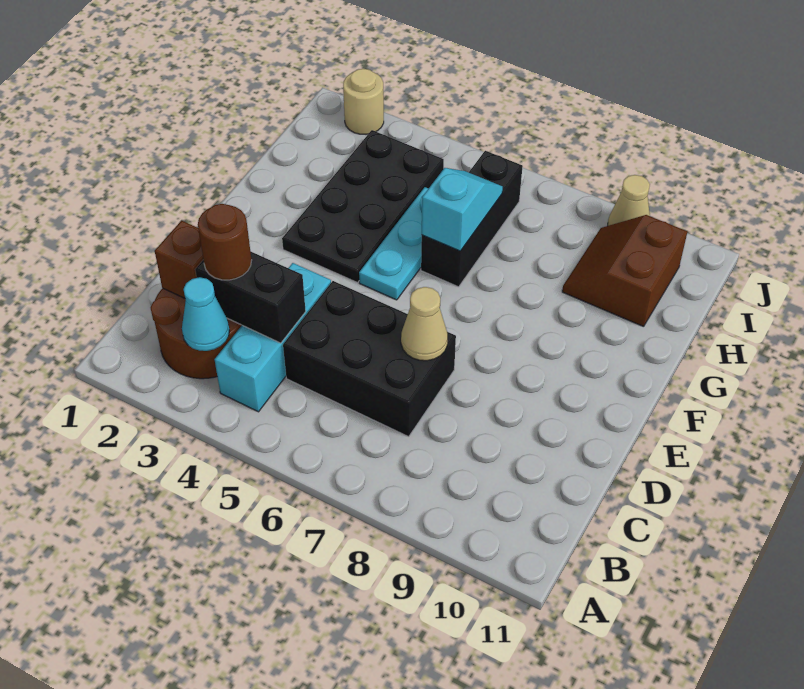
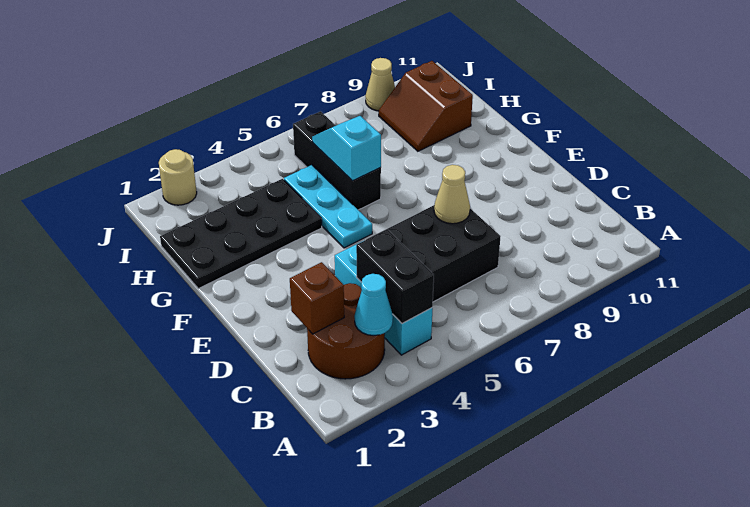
black brick C3:C4 level 2 -> black brick B4:C4 level 2
brown round brick C3 level 3 -> none
black plate F3:I4 level 1 -> black plate G1:H4 level 1

